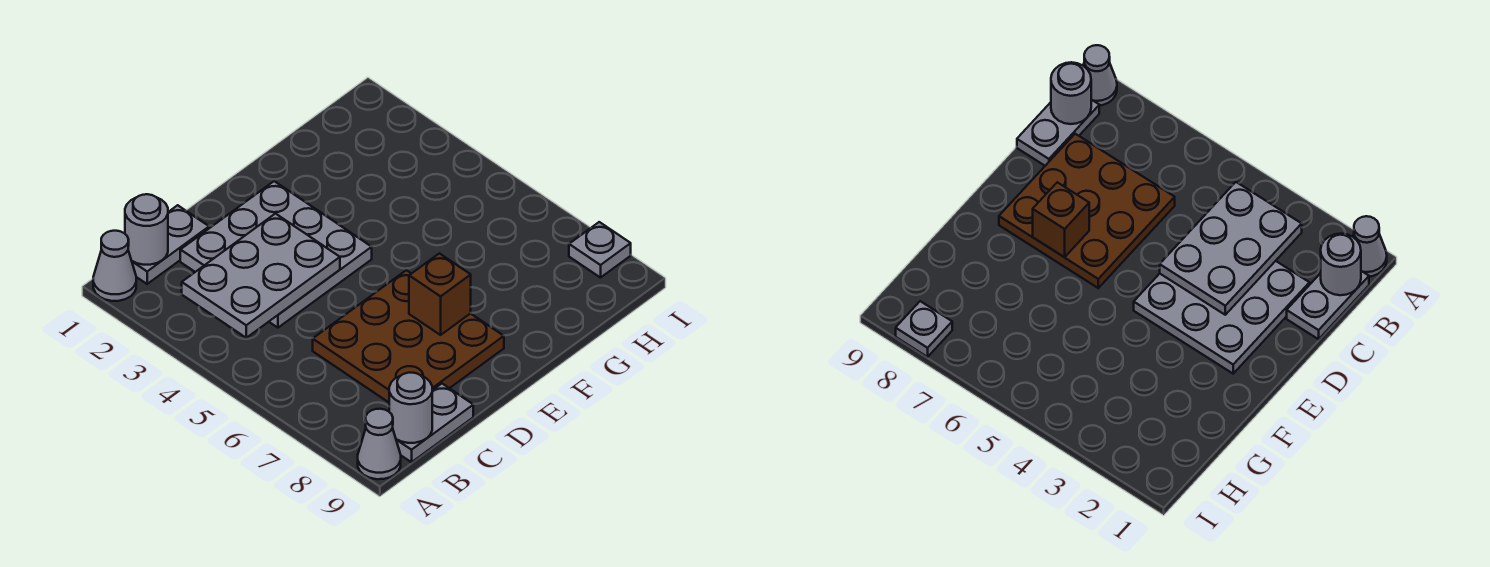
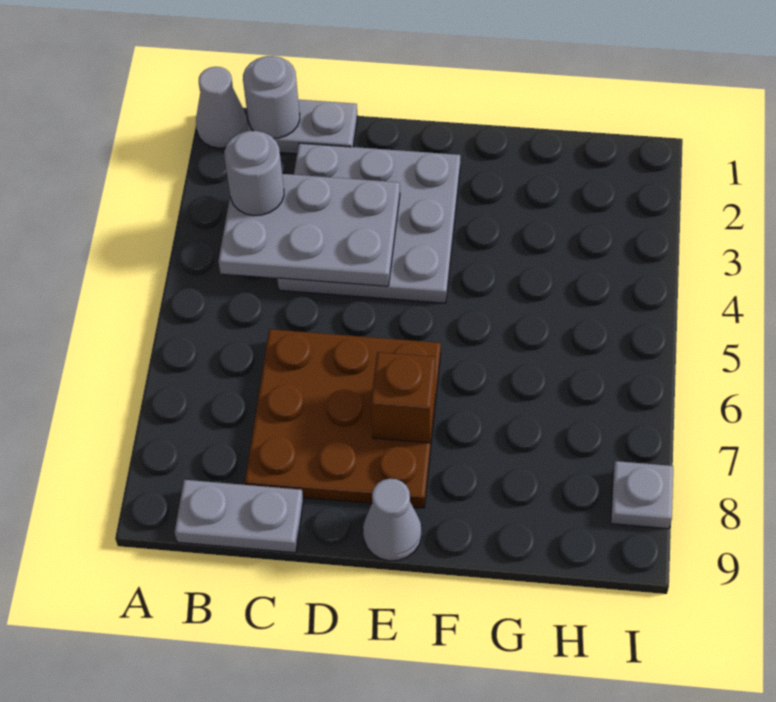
grey cone A9 level 1 -> grey cone E9 level 1
grey round brick B9 level 2 -> grey round brick B3 level 3

